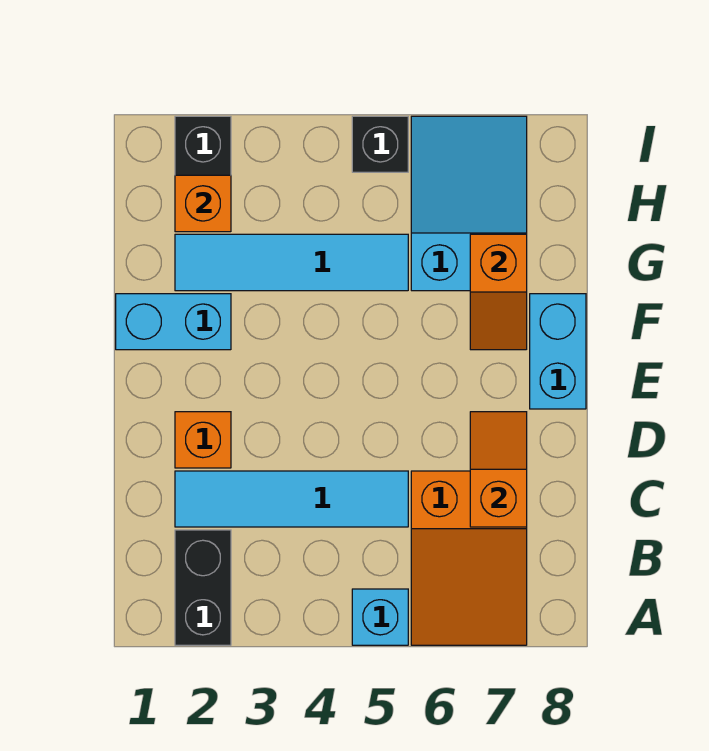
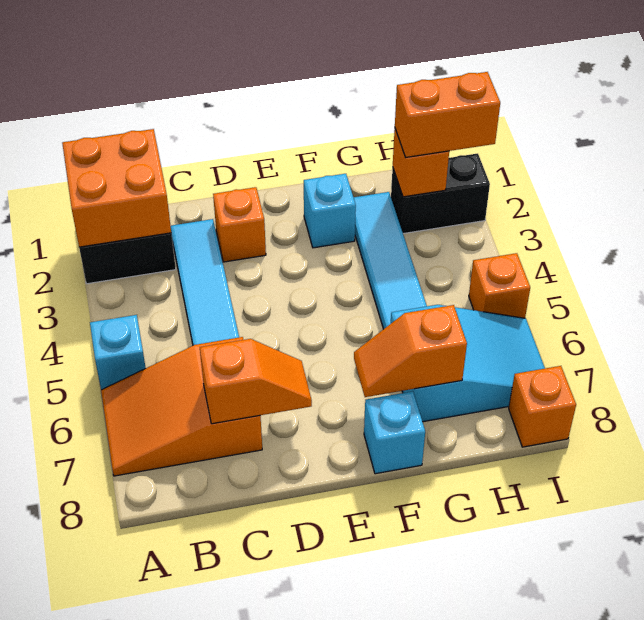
none -> orange brick A1:B2 level 2
cyan brick E8:F8 level 1 -> cyan brick F8 level 1
cyan brick F1:F2 level 1 -> cyan brick F2 level 1
none -> orange brick H2:I2 level 3
black brick I5 level 1 -> orange brick I5 level 1
none -> orange brick I8 level 1

